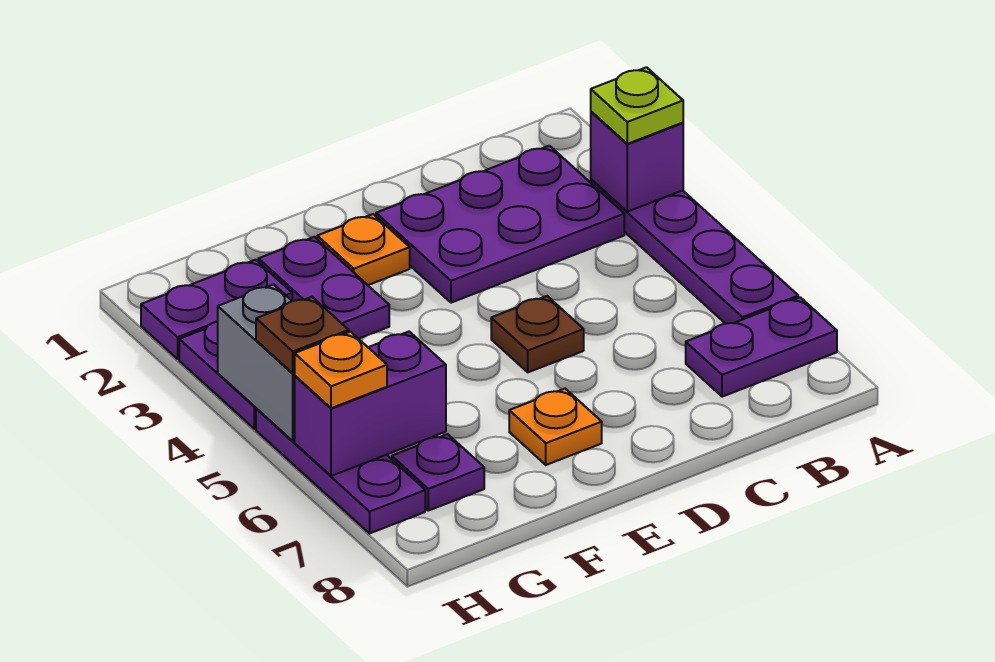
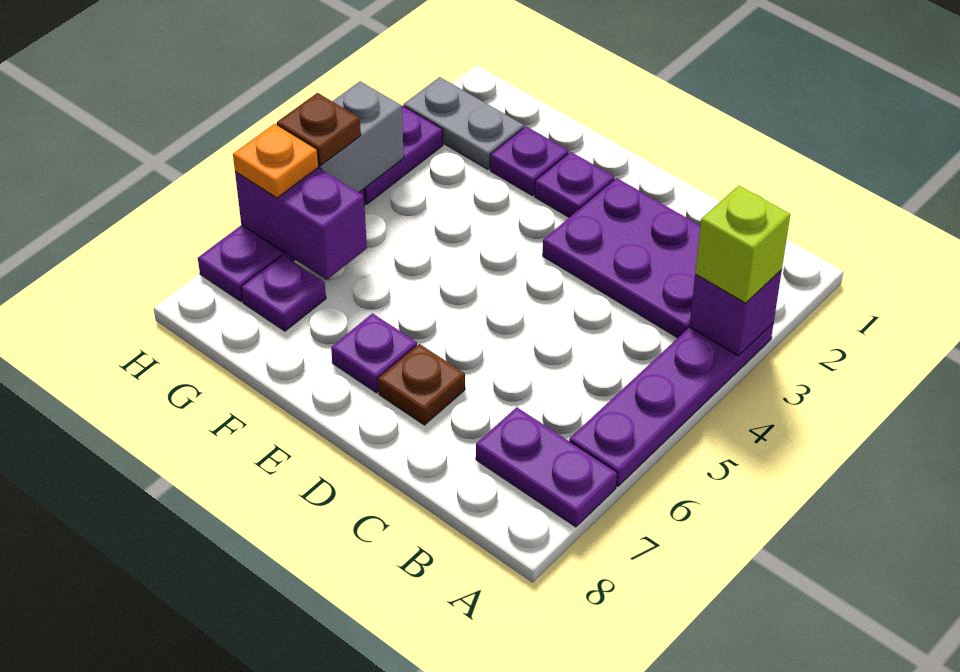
lime plate A3 level 3 -> lime brick A3 level 3
brown plate D5 level 1 -> brown plate D7 level 1
orange plate E2 level 1 -> purple plate E2 level 1
orange plate E7 level 1 -> purple plate E7 level 1
purple plate F2:F3 level 1 -> purple plate F2 level 1
purple plate G2:H2 level 1 -> grey plate G2:H2 level 1

